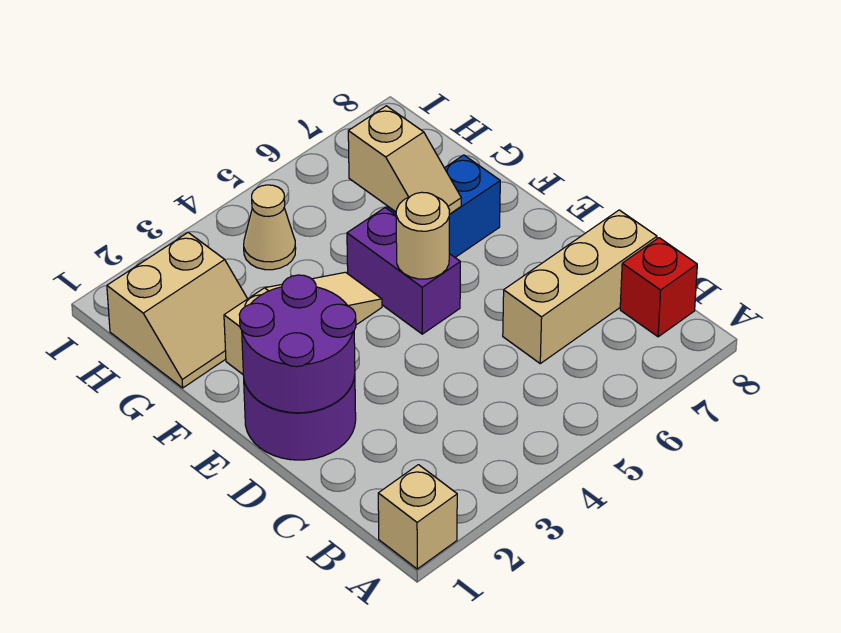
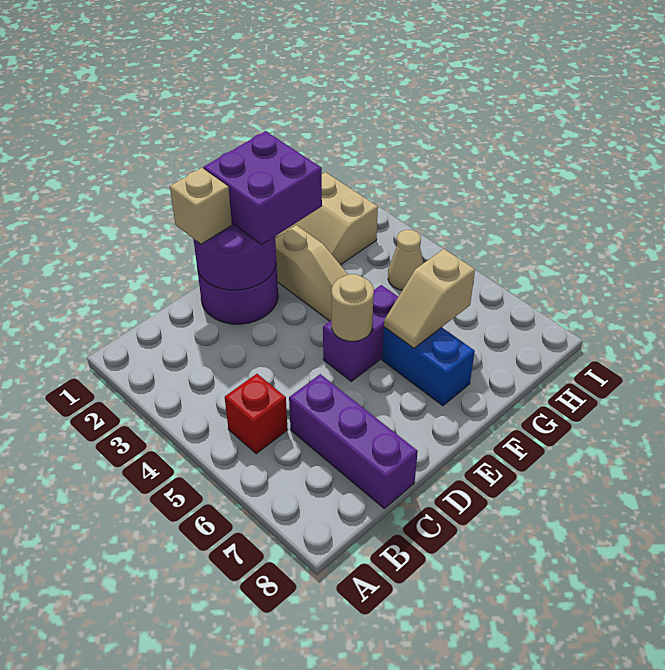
tan brick A1 level 1 -> tan brick D1 level 3
red brick B8 level 1 -> red brick B5 level 1
tan brick C6:C8 level 1 -> purple brick C6:C8 level 1
none -> purple brick E1:F2 level 3

